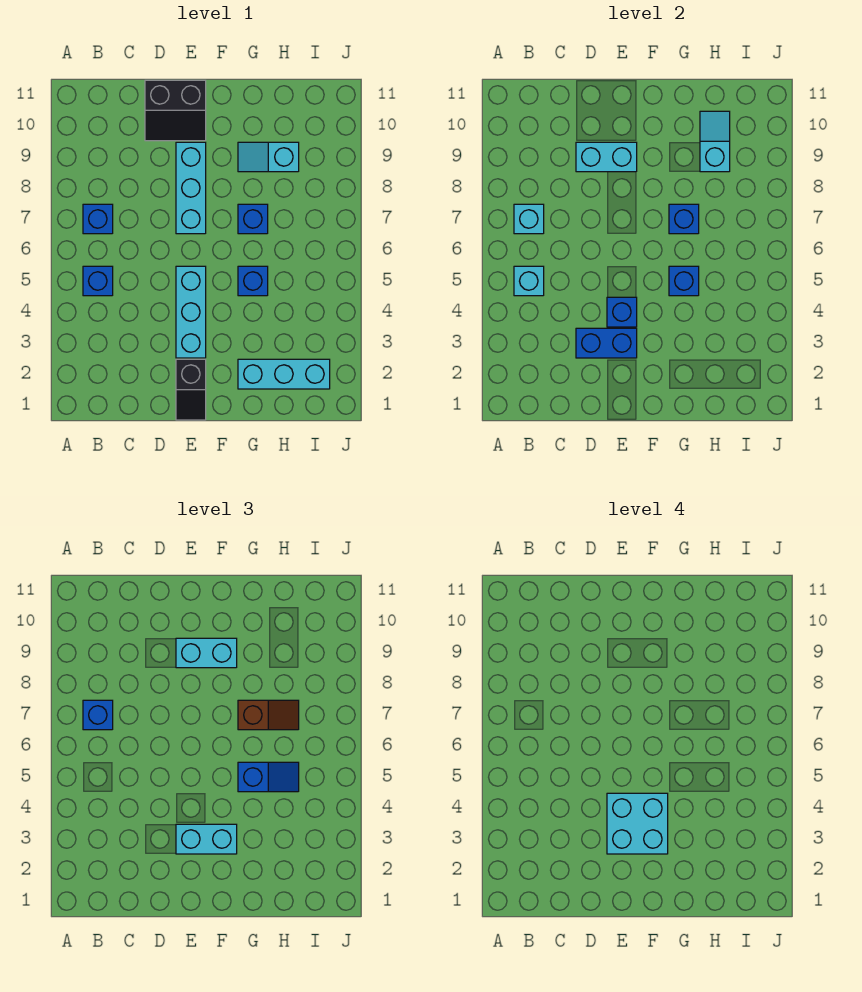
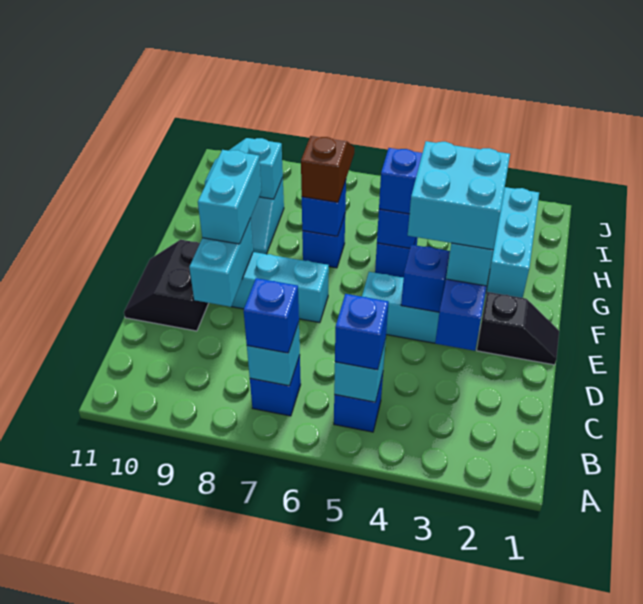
none -> blue brick B5 level 3
black slope D10:E11 level 1 top 11 -> black slope D10:E11 level 1 top 10

